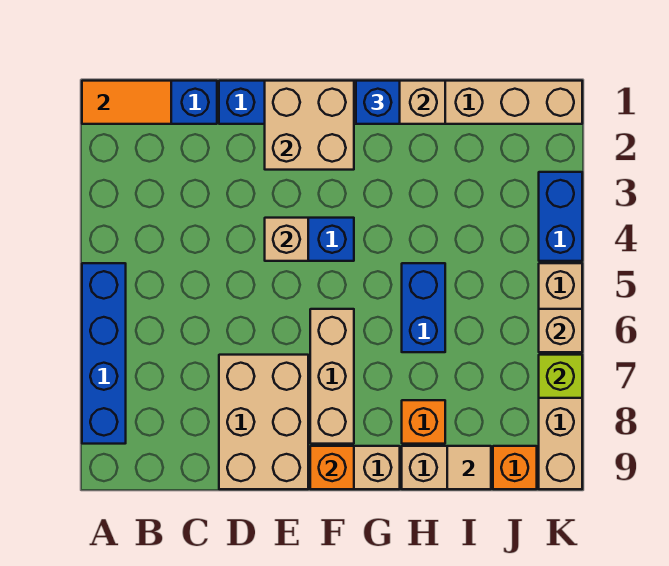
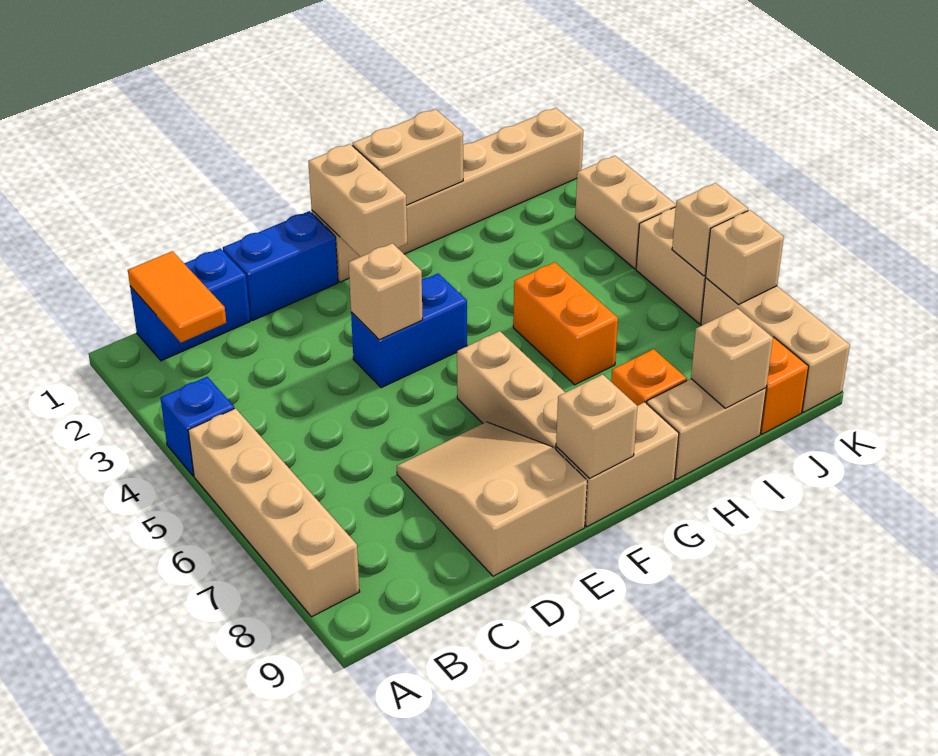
orange tile A1:B1 level 2 -> orange tile B1:B2 level 2
blue brick A5:A8 level 1 -> tan brick A5:A8 level 1
tan brick D7:E9 level 1 -> tan slope D7:E9 level 1 top 9
tan brick E1:F2 level 2 -> tan brick F1:F2 level 2
orange brick F9 level 2 -> tan brick F9 level 2
blue brick G1 level 3 -> blue brick A4 level 1
blue brick H5:H6 level 1 -> orange brick H5:H6 level 1
tan tile I9 level 2 -> tan brick I9 level 2
blue brick K3:K4 level 1 -> tan brick K3:K4 level 1
lime brick K7 level 2 -> tan brick K7 level 2

